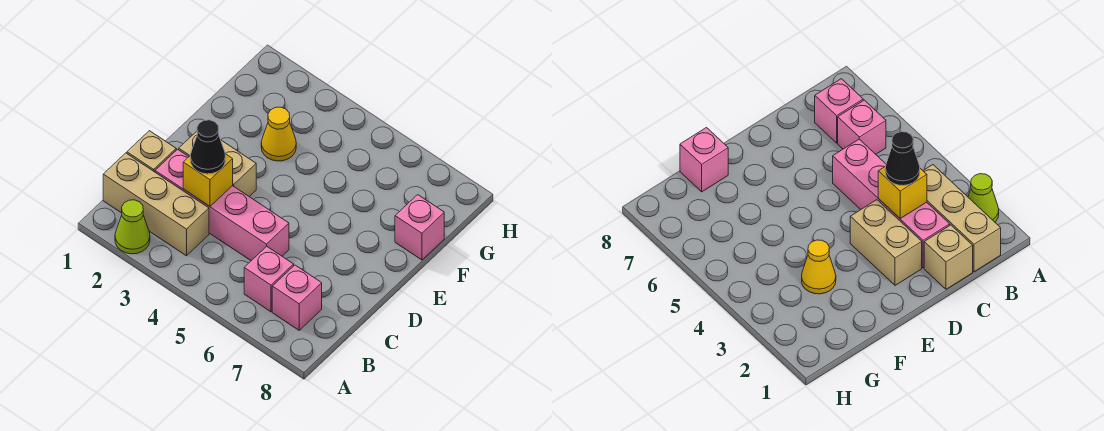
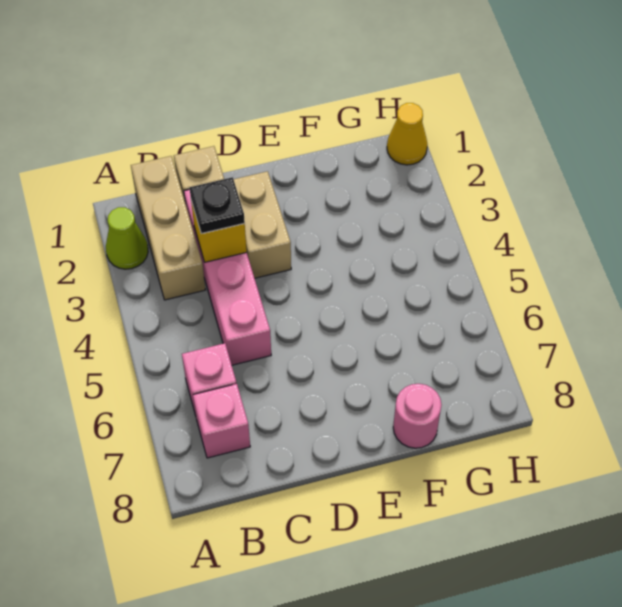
black cone C3 level 3 -> black plate C3 level 3
yellow cone F3 level 1 -> yellow cone H1 level 1
pink brick F8 level 1 -> pink round brick F8 level 1

